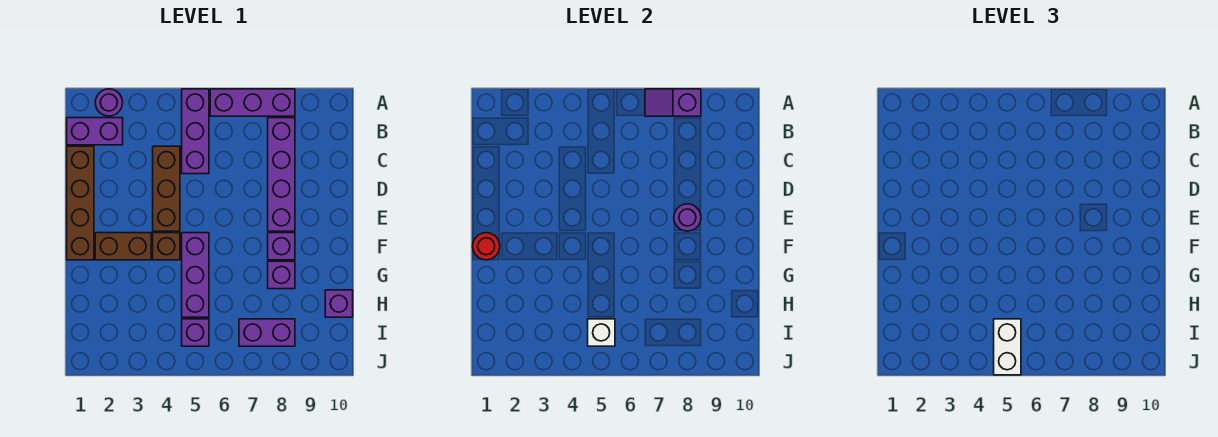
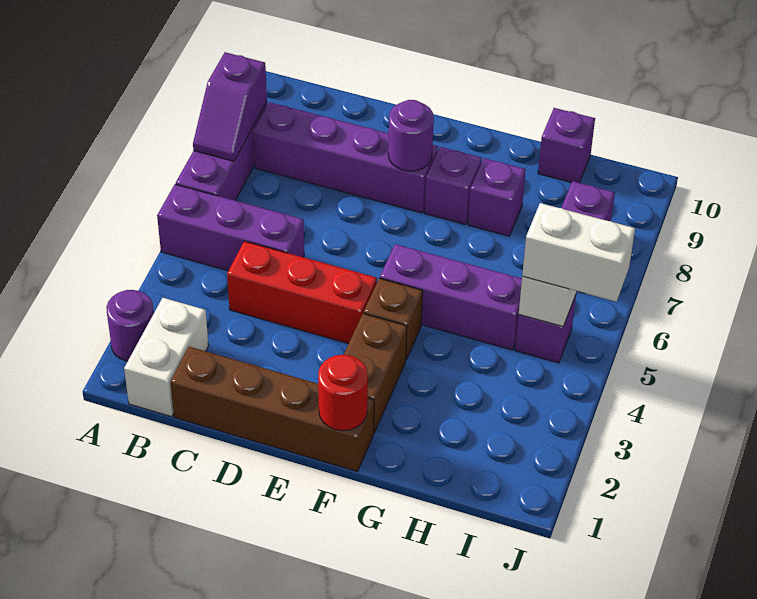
purple brick B1:B2 level 1 -> white brick B1:B2 level 1
brown brick C4:E4 level 1 -> red brick C4:E4 level 1

